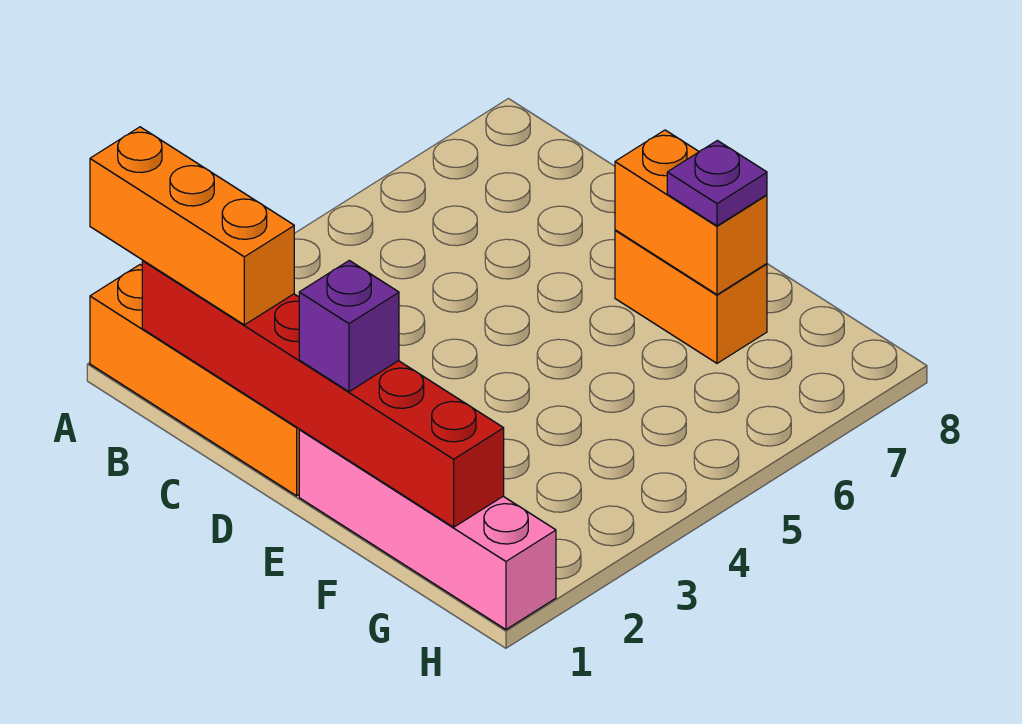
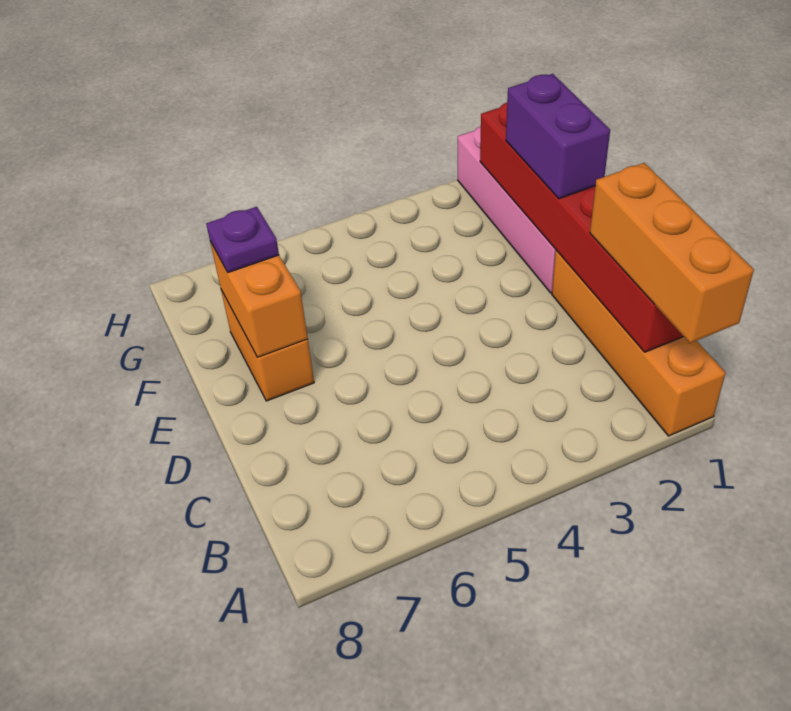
purple brick E1 level 3 -> purple brick E1:F1 level 3

